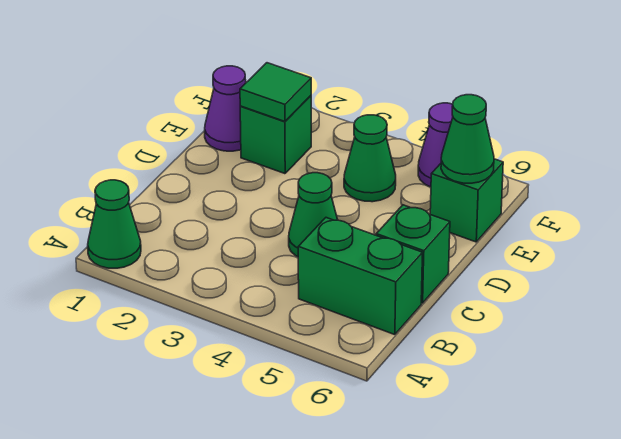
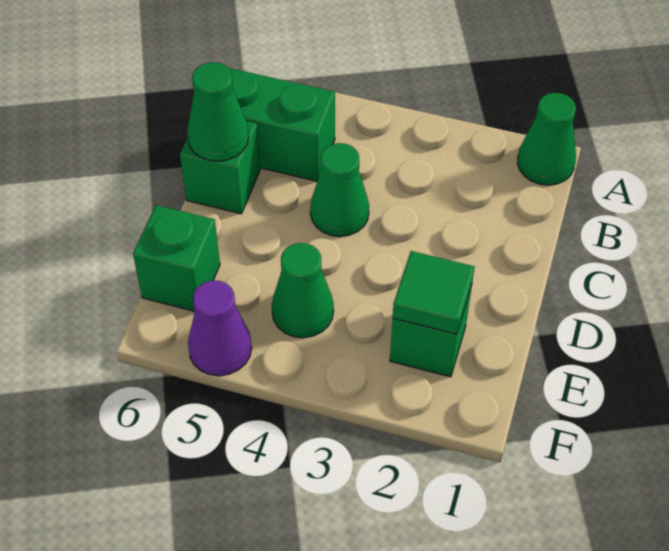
purple cone E1 level 1 -> none
green cone E6 level 2 -> green cone C6 level 2

